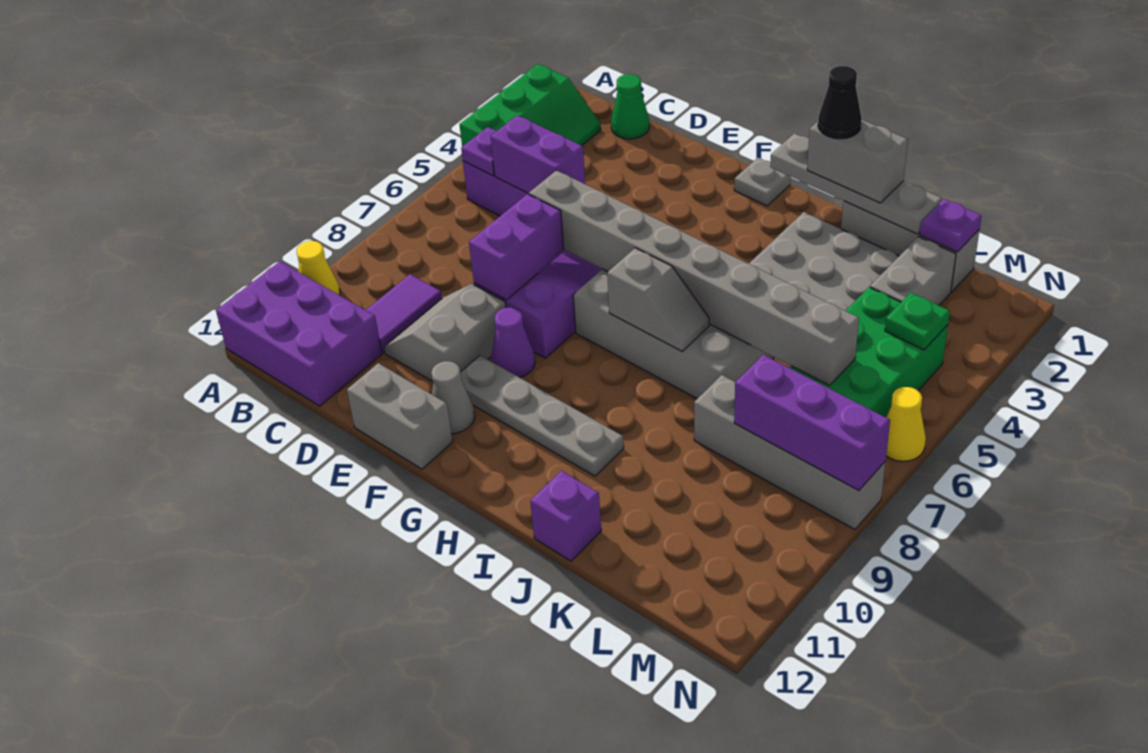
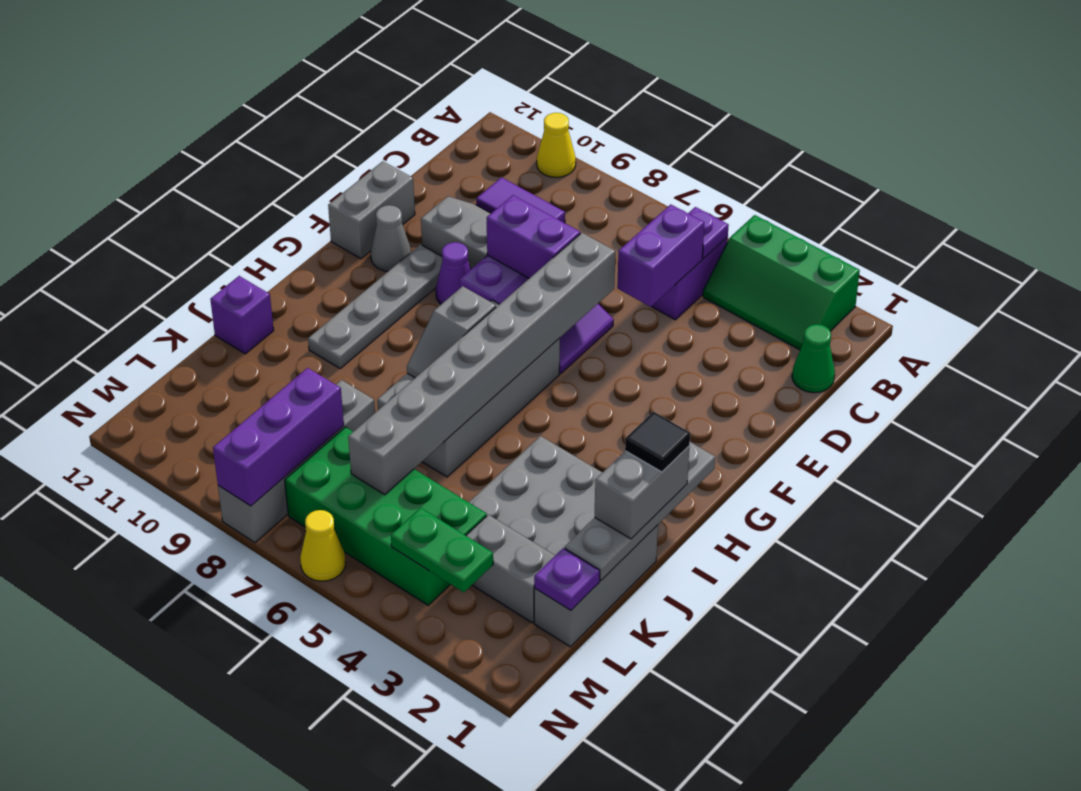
purple brick A11:C12 level 1 -> none
grey plate G1 level 1 -> none
black cone I1 level 4 -> black tile I1 level 4
green plate M4 level 2 -> green plate M3:M4 level 2

